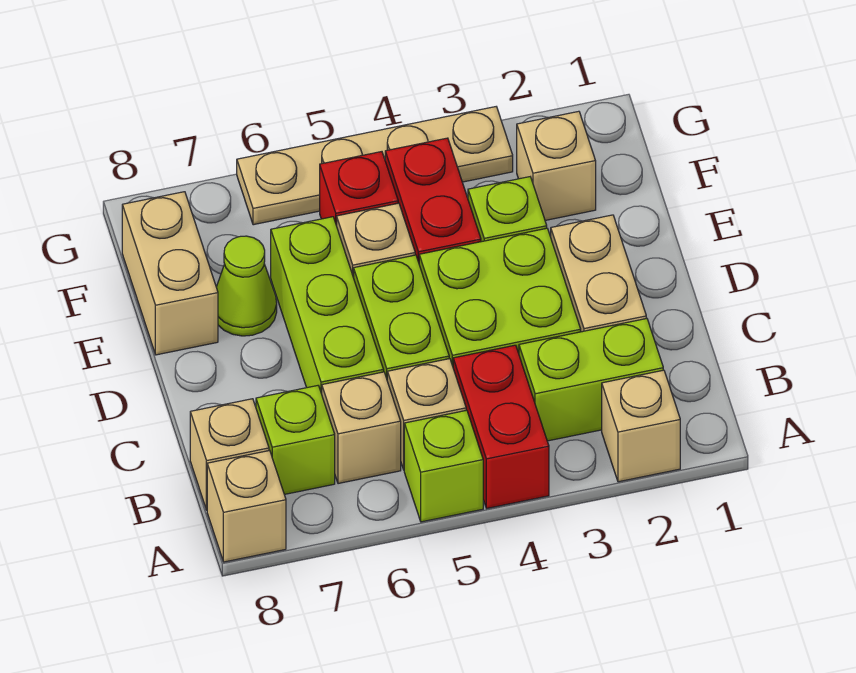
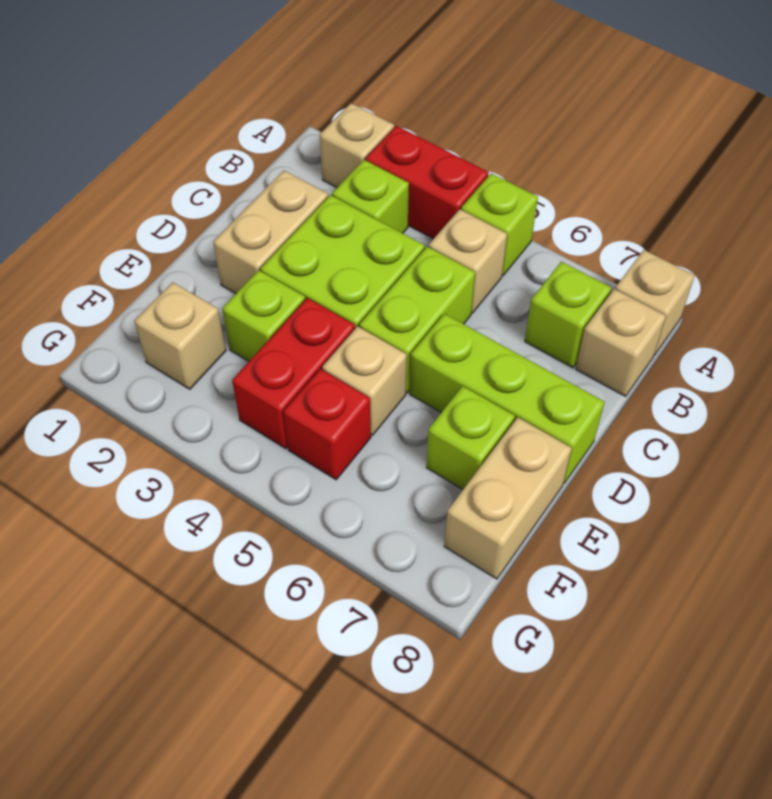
red brick A4:B4 level 1 -> red brick A3:A4 level 1
lime brick B2:B3 level 1 -> lime brick B3 level 1
tan brick B6 level 1 -> none
lime brick C6:E6 level 1 -> lime brick D6:D8 level 1
lime cone E7 level 1 -> lime brick E7 level 1
tan plate G3:G6 level 1 -> none

